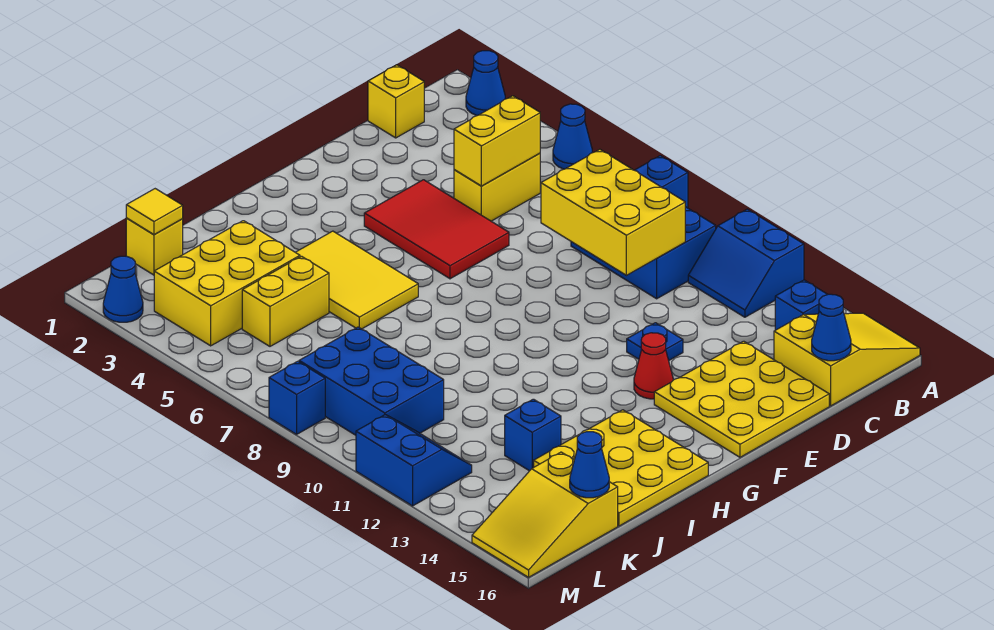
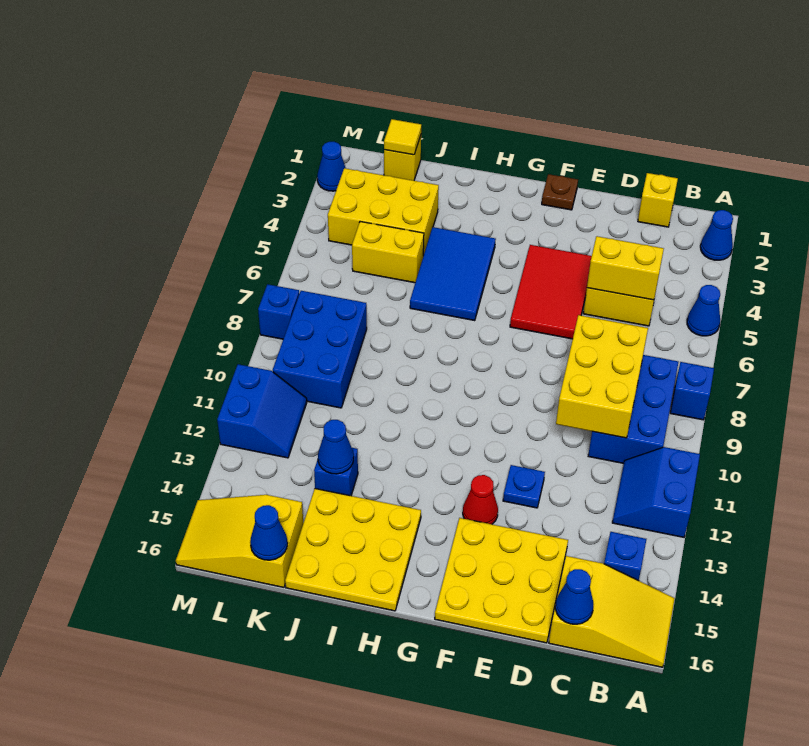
none -> brown plate F1 level 1
yellow tile H4:I6 level 1 -> blue tile H4:I6 level 1
none -> blue cone J13 level 2

